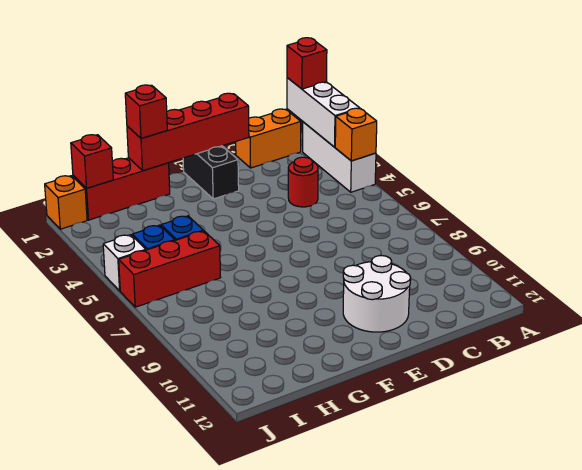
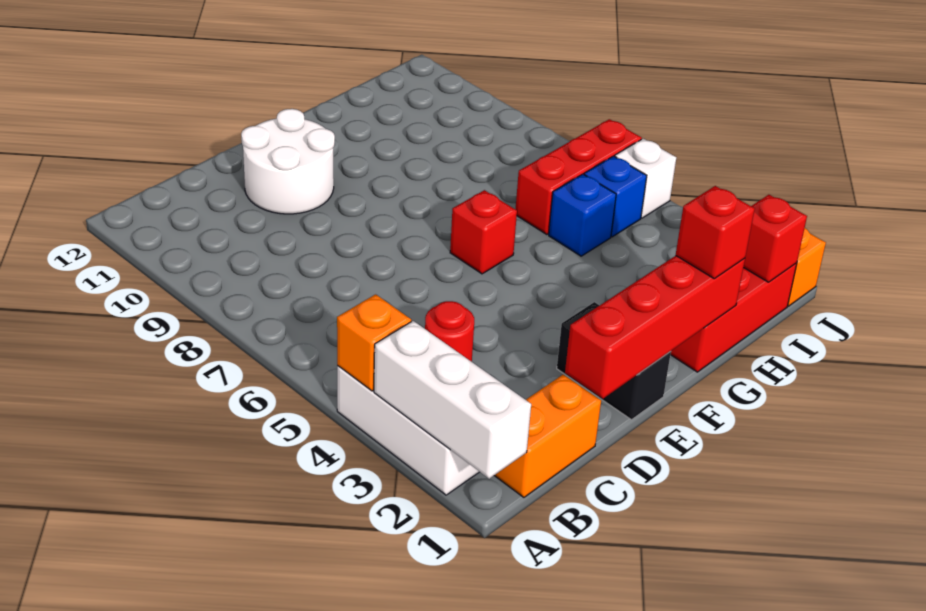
red brick A1 level 3 -> red brick F6 level 1

